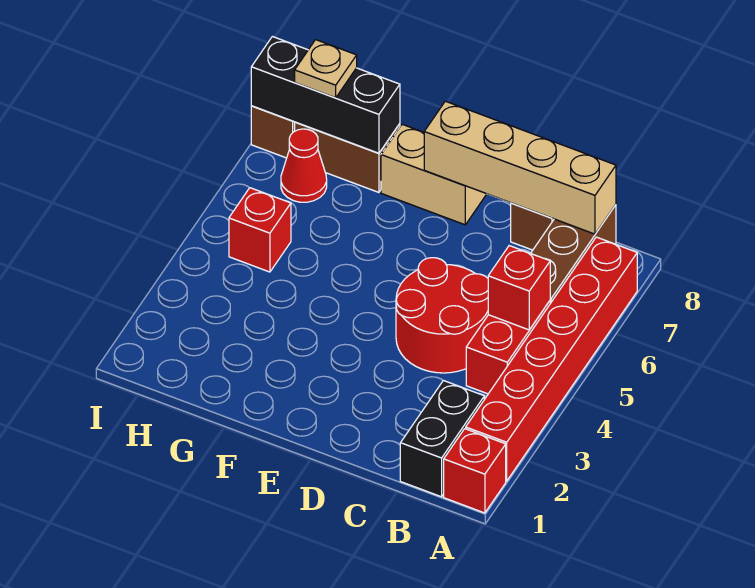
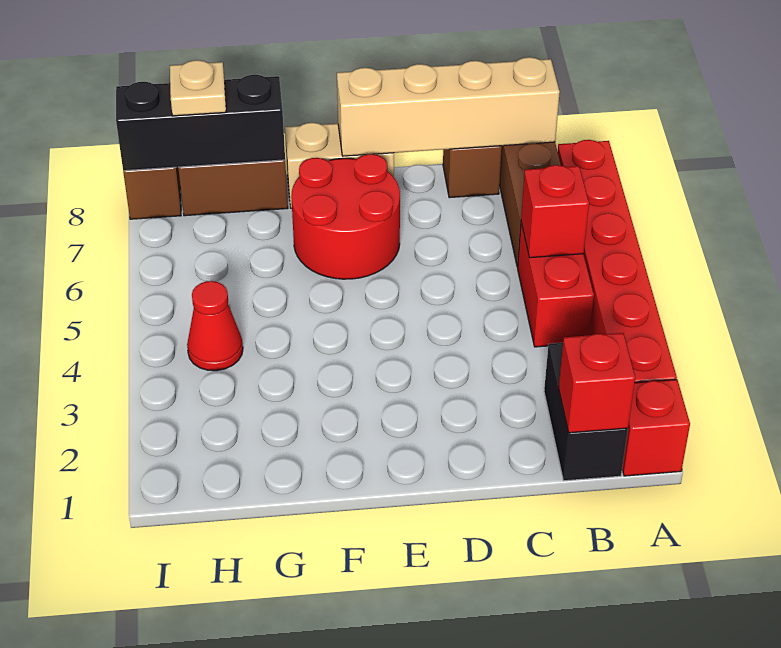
red round brick C4:D5 level 1 -> red round brick E6:F7 level 1
red brick H5 level 1 -> red brick B1 level 2
red cone H7 level 1 -> red cone H4 level 1

